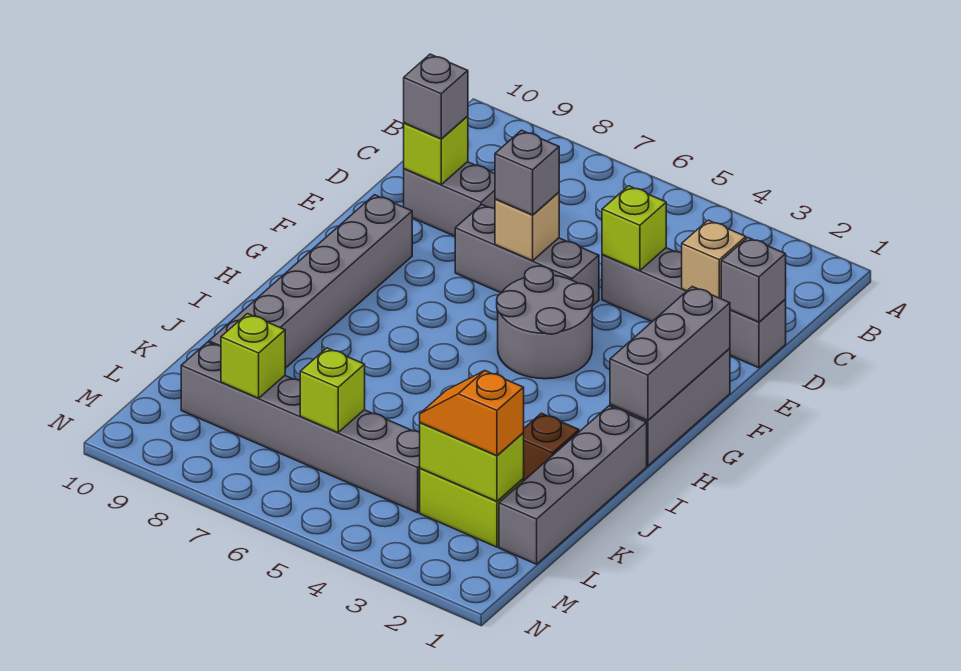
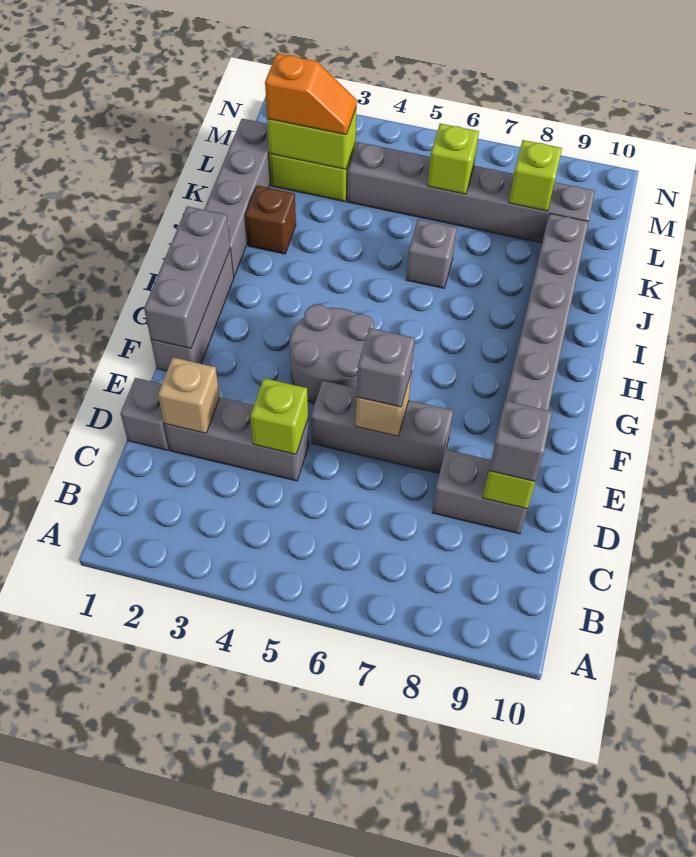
grey brick D1 level 2 -> grey brick J6 level 1

